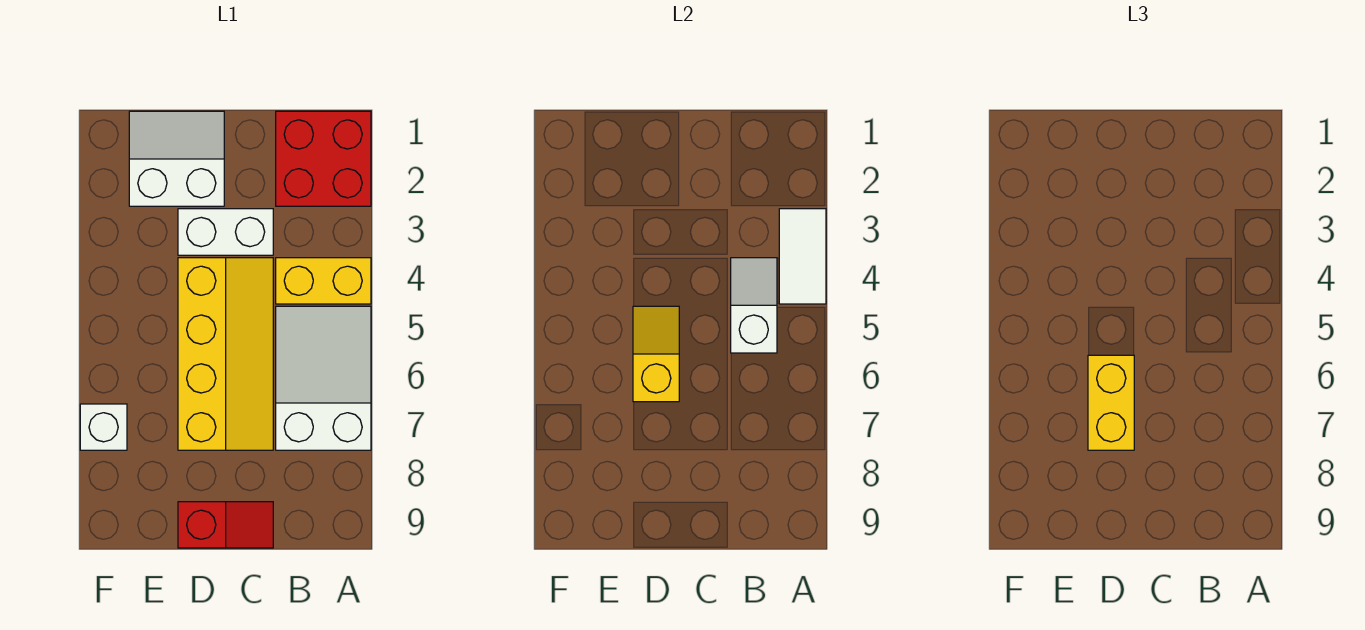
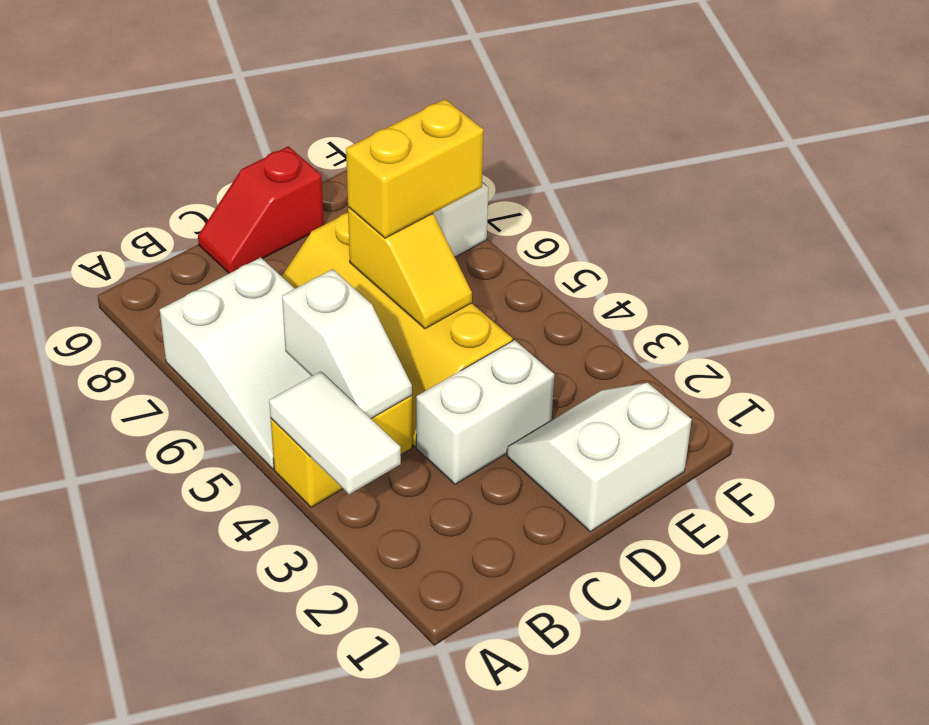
red brick A1:B2 level 1 -> none
white slope D1:E2 level 1 top 2 -> white slope D1:E2 level 1 top 1
yellow brick D6:D7 level 3 -> yellow brick D6:E6 level 3

